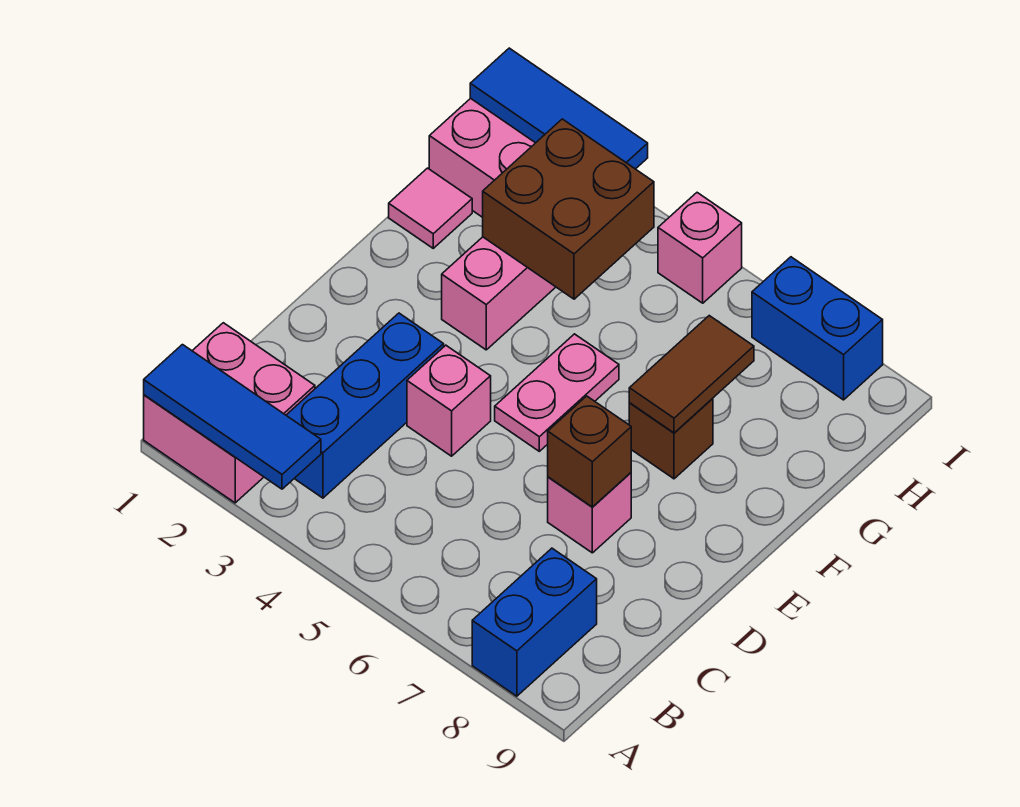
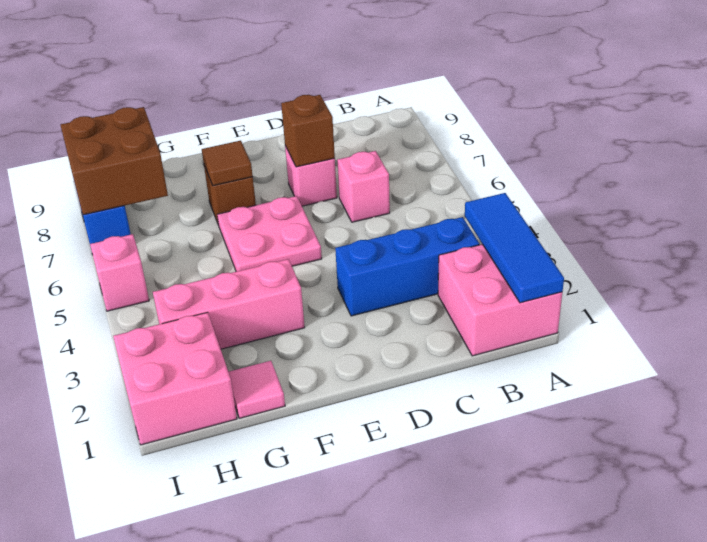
blue brick A8:B8 level 1 -> none
pink brick D4 level 1 -> pink brick C6 level 1
pink plate E5:F5 level 1 -> pink plate E5:F6 level 1
brown tile F7:G7 level 2 -> brown tile F7 level 2
brown brick G3:H4 level 2 -> brown brick H7:I8 level 2
blue tile I1:I3 level 2 -> none

